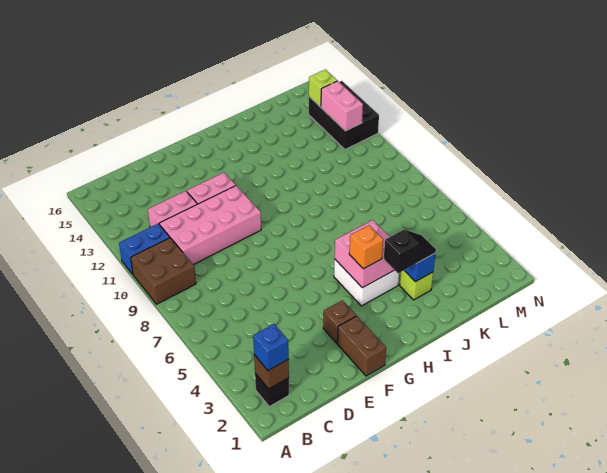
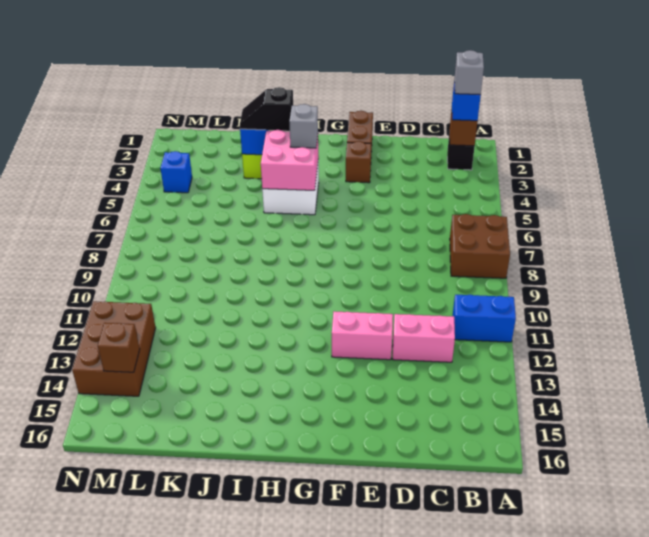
brown brick A9:B10 level 1 -> brown brick A7:B8 level 1
none -> grey brick B2 level 4
pink brick C10:F11 level 1 -> none
orange brick H4 level 3 -> grey brick H4 level 3
none -> blue brick M4 level 1
black brick M12:N14 level 1 -> brown brick M12:N14 level 1
pink brick M12:M13 level 2 -> none
lime brick M14 level 2 -> brown brick M14 level 2

